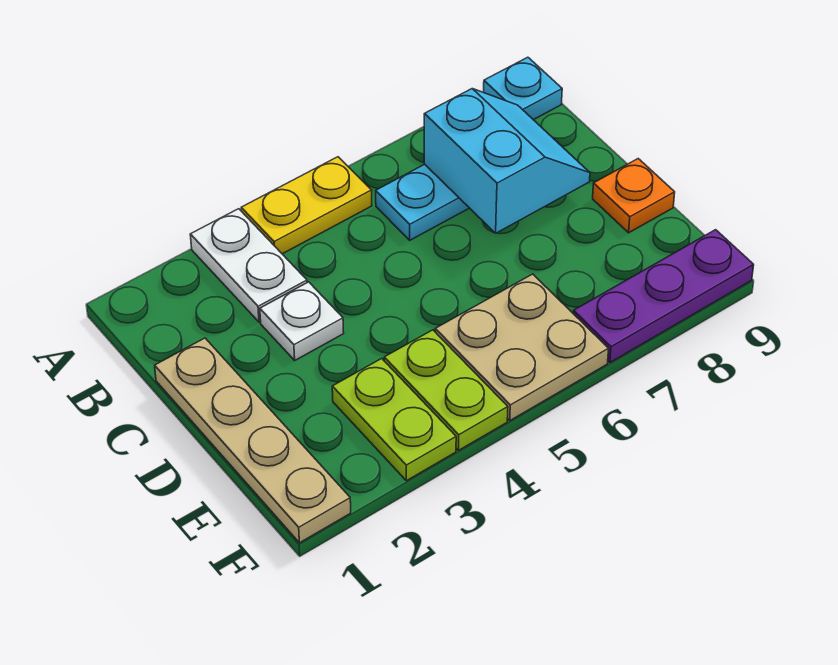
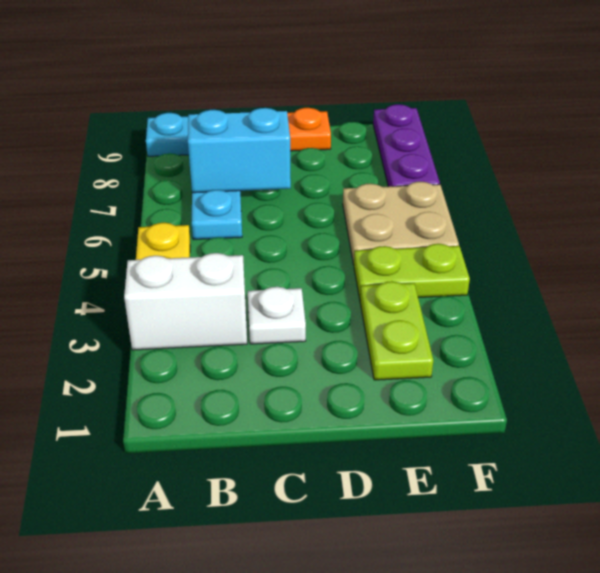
white plate A3:B3 level 1 -> white brick A3:B3 level 1
tan plate C1:F1 level 1 -> none
lime plate E3:F3 level 1 -> lime plate E2:E3 level 1

